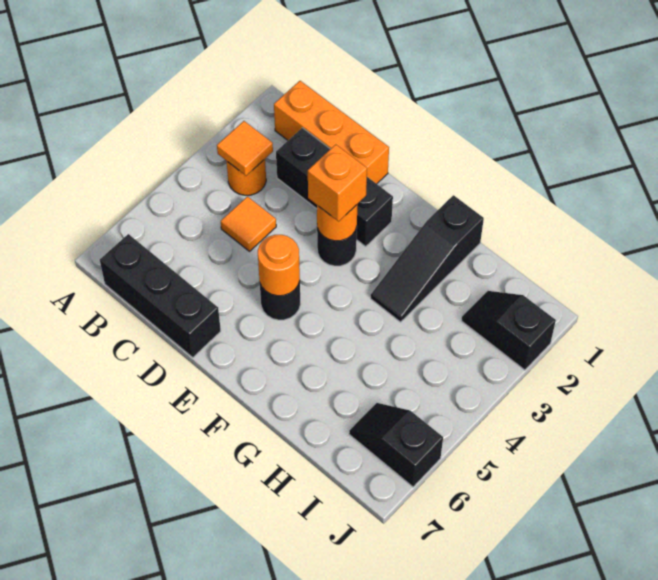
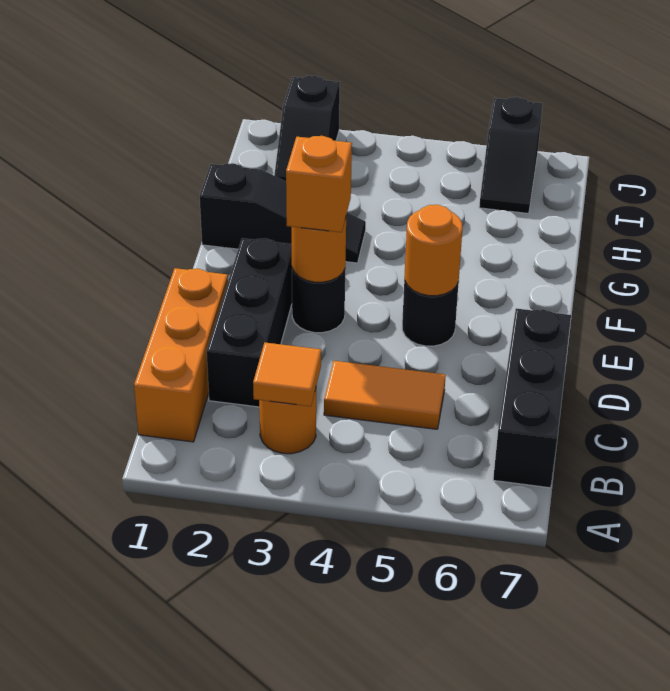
orange tile C4 level 1 -> orange tile C4:C5 level 1

